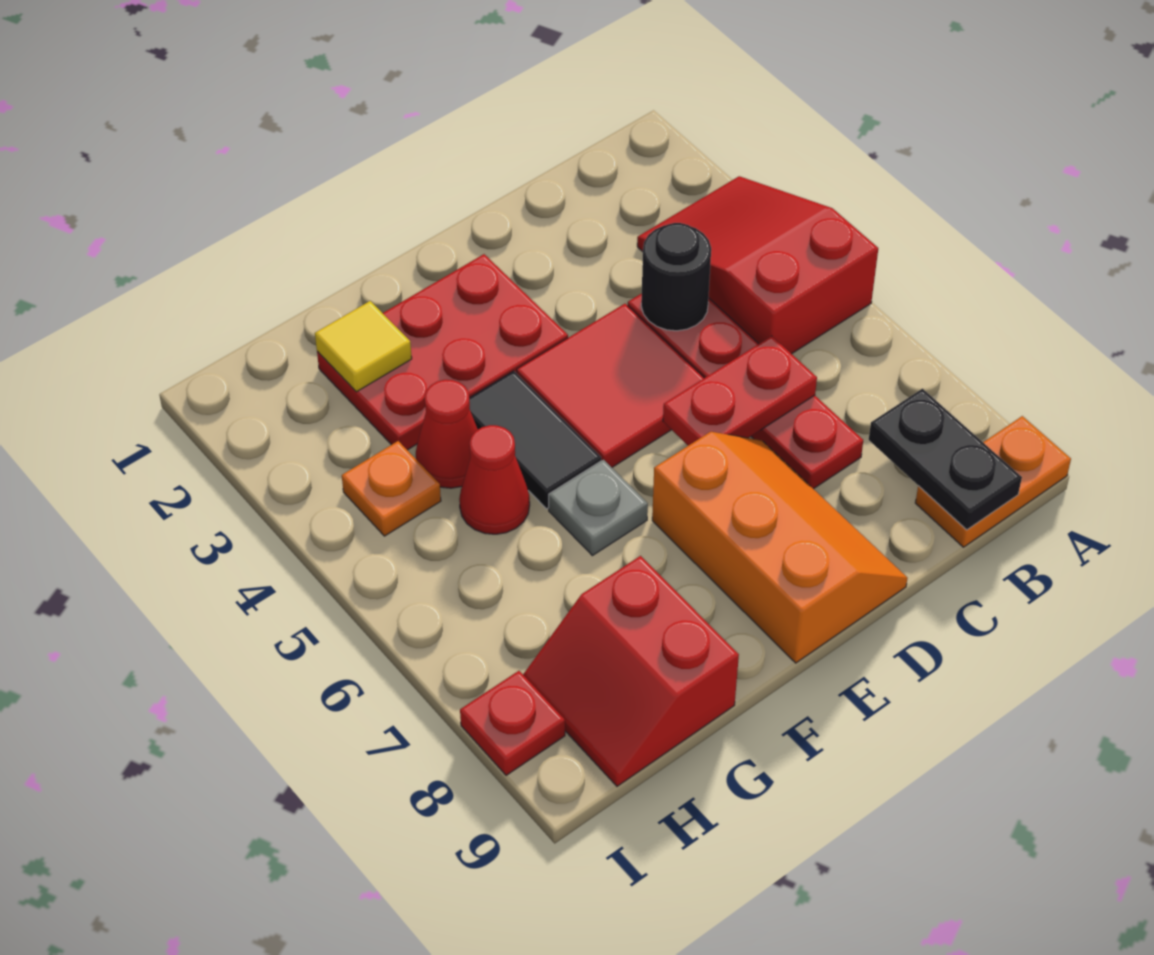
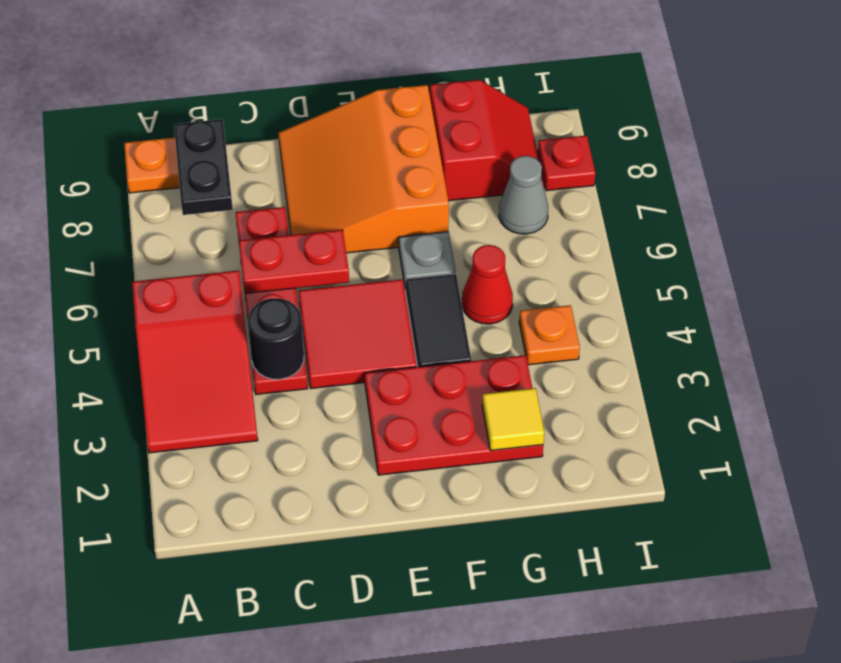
orange slope D7:E9 level 1 top E -> orange slope D7:F9 level 1 top F
red cone G4 level 1 -> none
none -> grey cone H7 level 1

